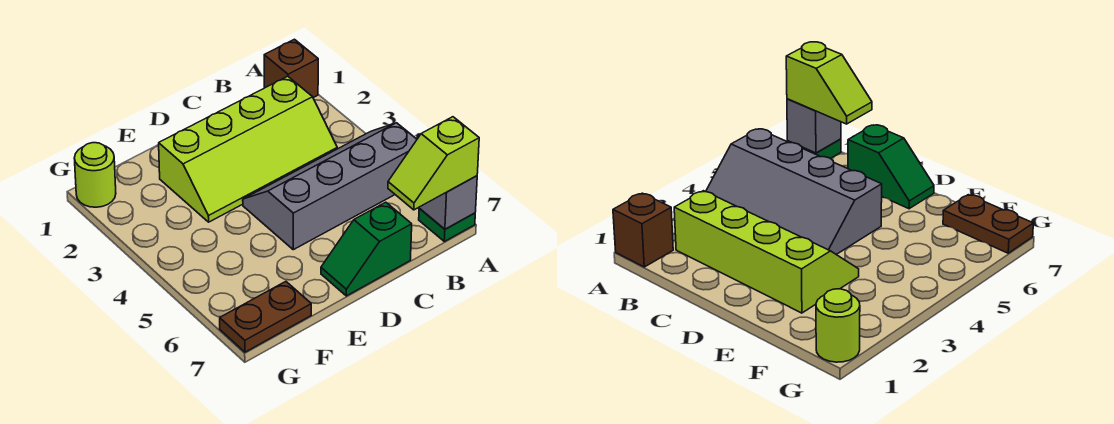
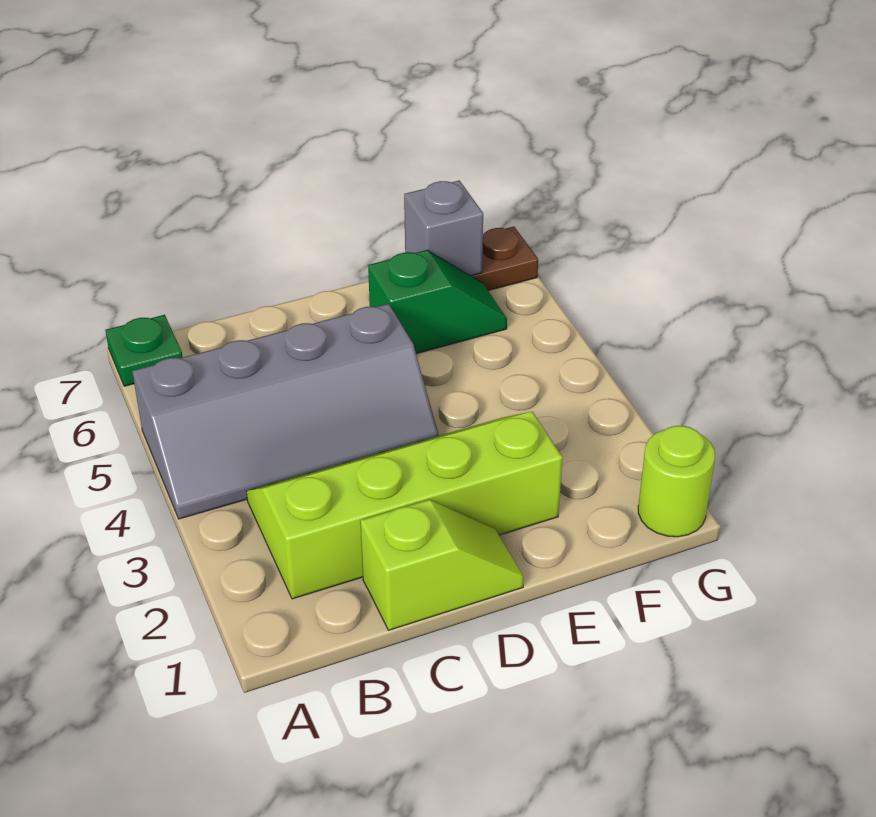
brown brick A1 level 1 -> none
grey brick A7 level 2 -> grey brick F7 level 2
lime slope A7:B7 level 3 top A -> lime slope C1:D1 level 1 top C
green slope C7:D7 level 1 top C -> green slope E6:F6 level 1 top E

